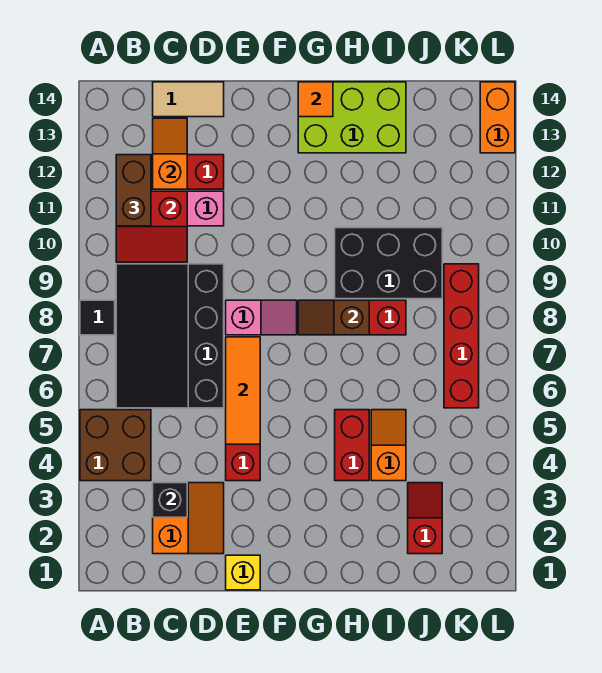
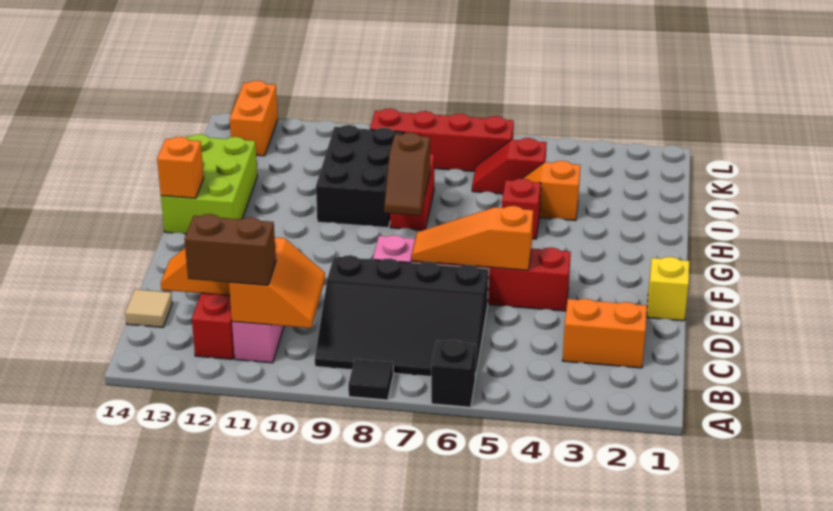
brown brick A4:B5 level 1 -> none
red slope B10:C11 level 2 top 11 -> orange slope B10:C11 level 2 top 11
black brick C3 level 2 -> black brick A6 level 1
tan tile C14:D14 level 1 -> tan tile C14 level 1
orange tile E5:E7 level 2 -> orange slope E5:E7 level 2 top 5
orange tile G14 level 2 -> orange brick G14 level 2
red brick H4:H5 level 1 -> red brick H5 level 1
red slope J2:J3 level 1 top 2 -> red slope J5:J6 level 1 top 5
orange brick L13:L14 level 1 -> orange brick K13:L13 level 1

